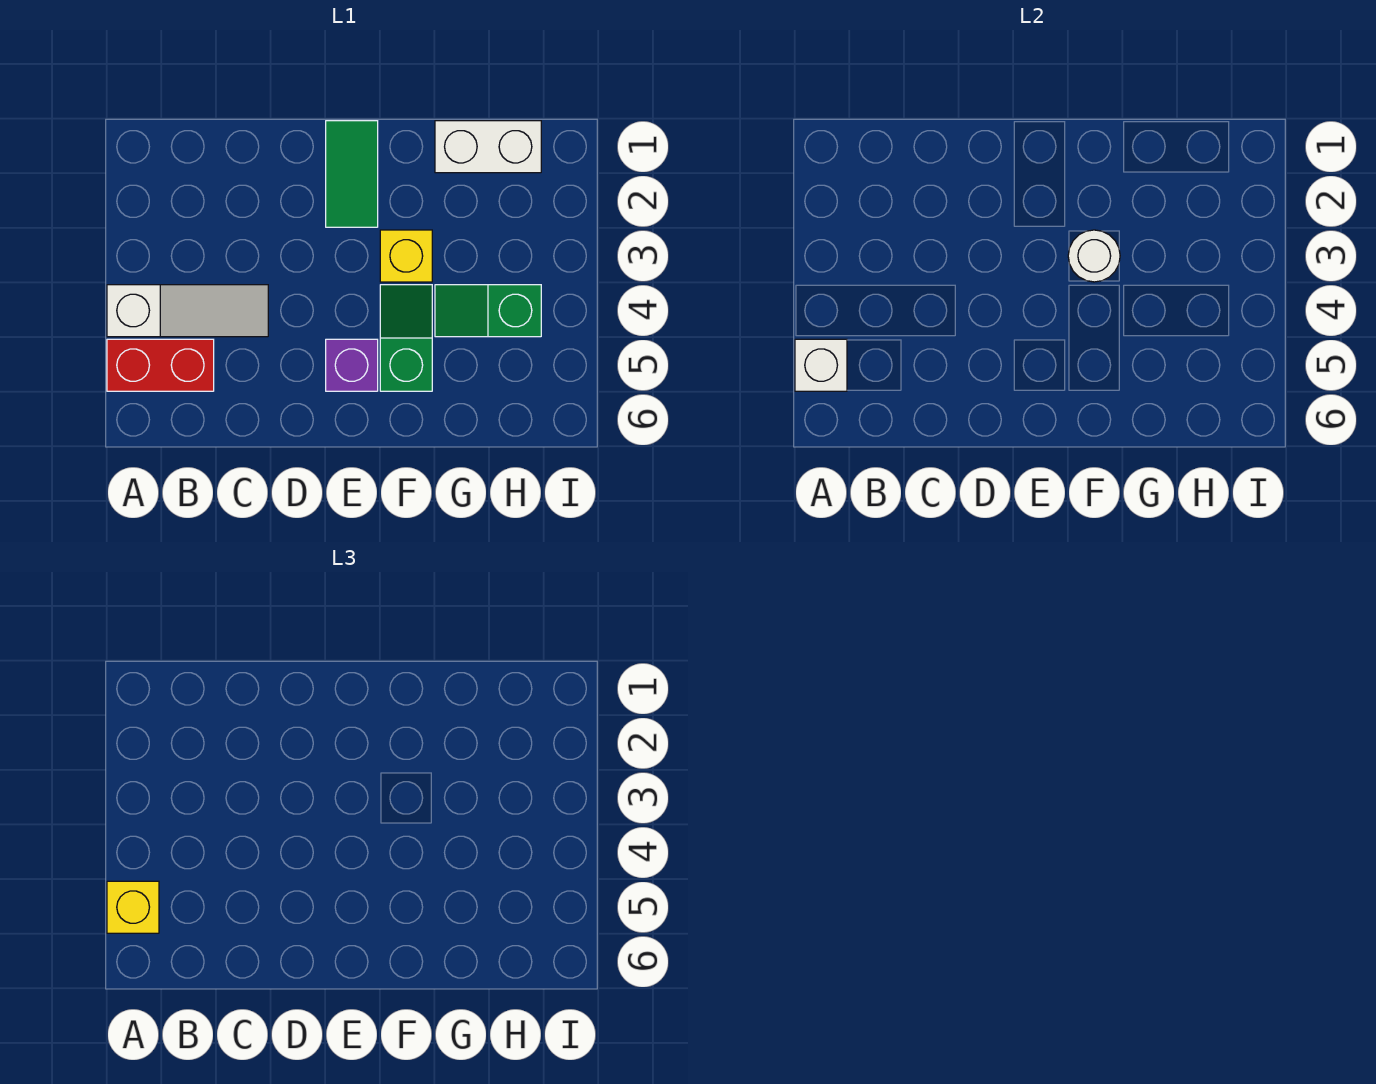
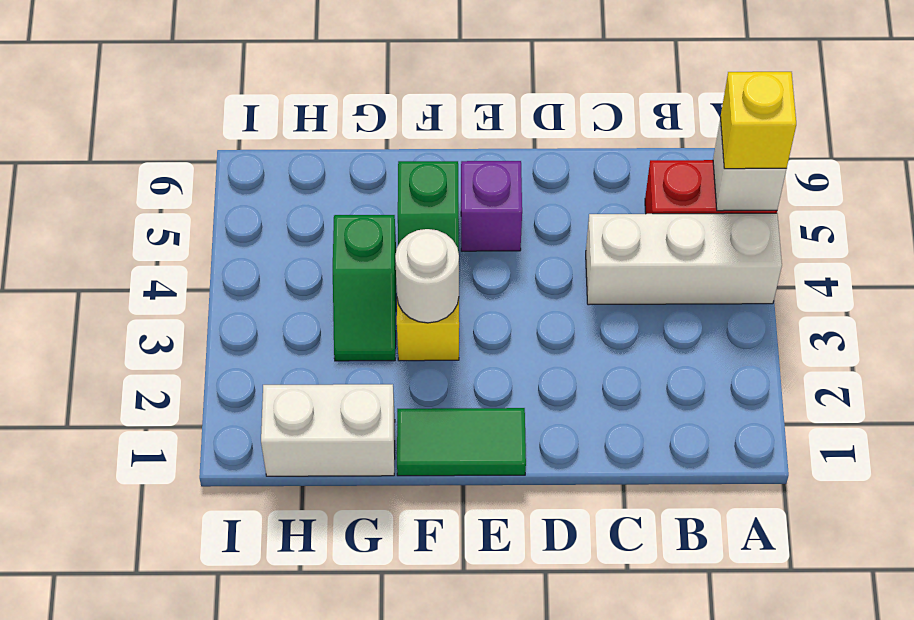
white slope A4:C4 level 1 top A -> white brick A4:C4 level 1
green tile E1:E2 level 1 -> green tile E1:F1 level 1
green slope G4:H4 level 1 top H -> green slope G3:G4 level 1 top 4

